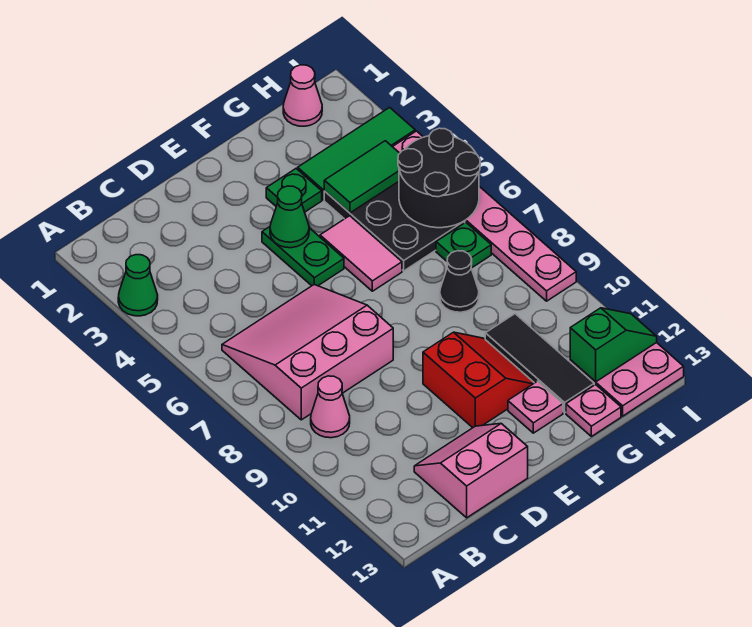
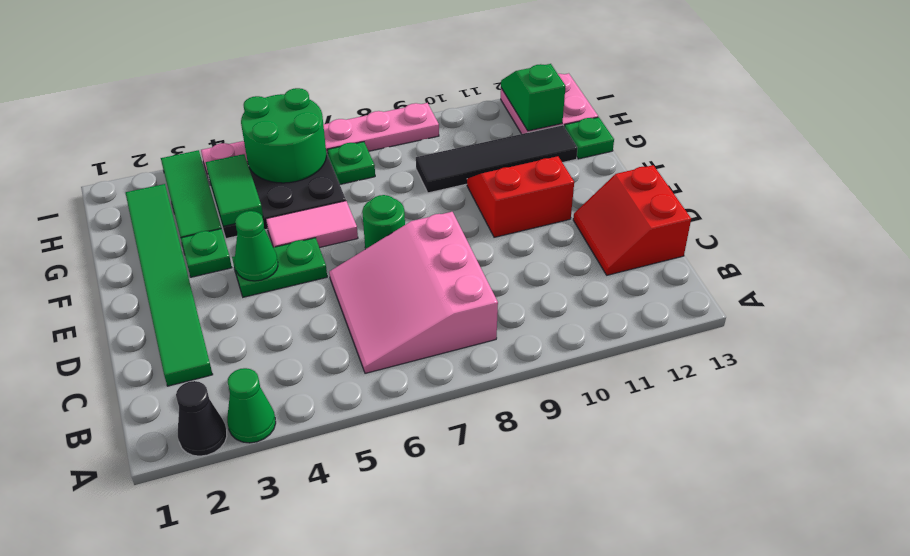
pink cone B9 level 1 -> none
none -> green tile C2:H2 level 1
pink slope C12:D13 level 1 top 13 -> red slope C12:D13 level 1 top 13
none -> green round brick E7 level 1
pink plate F12 level 1 -> none
black cone G8 level 1 -> black cone A2 level 1
black tile G10:G12 level 1 -> black tile G9:G12 level 1
pink plate G13 level 1 -> green plate G13 level 1
pink cone H1 level 1 -> none
black round brick H5:I6 level 2 -> green round brick H5:I6 level 2

